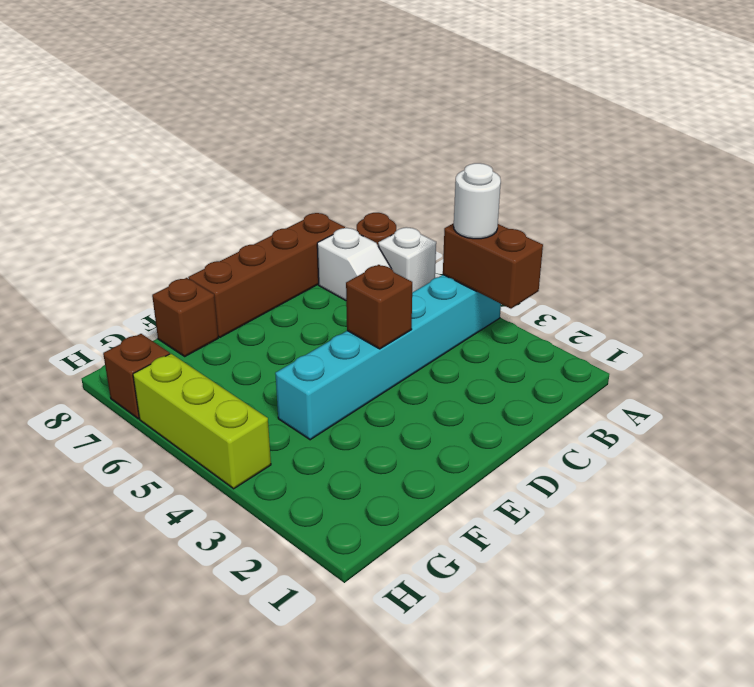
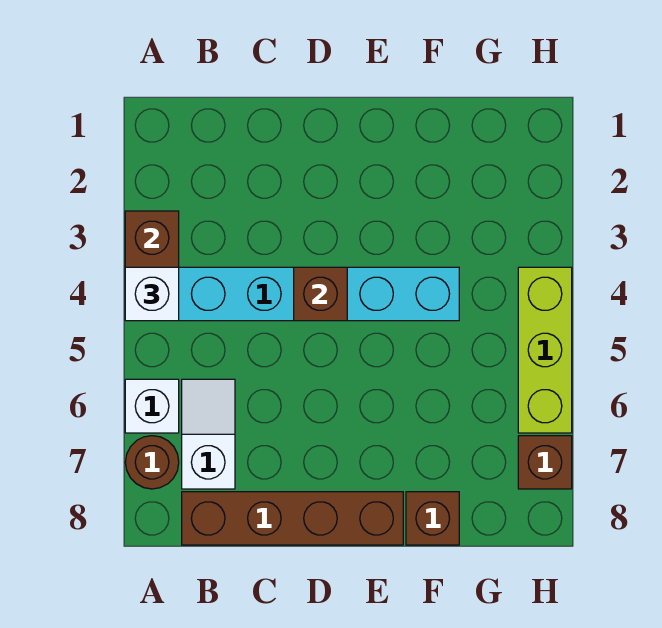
white round brick A4 level 3 -> white brick A4 level 3

